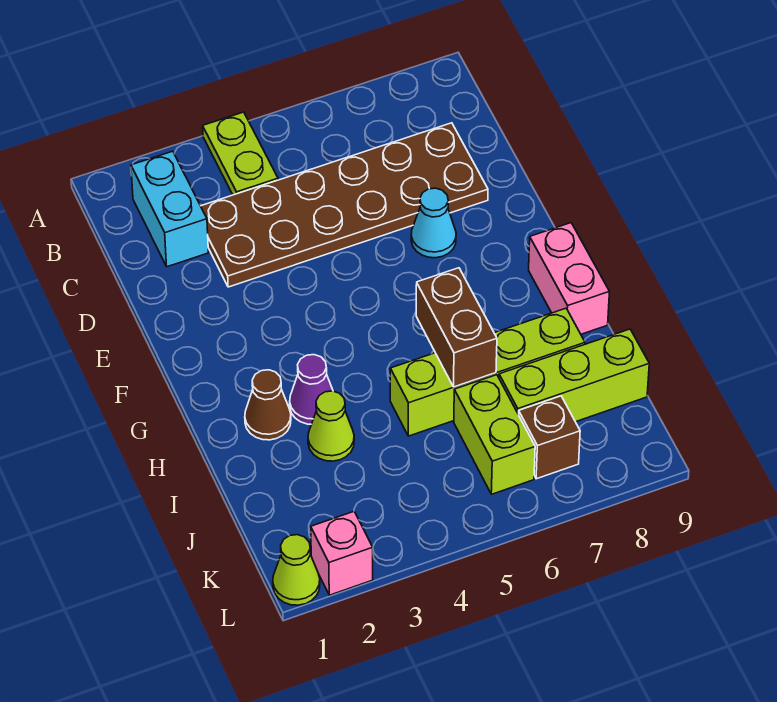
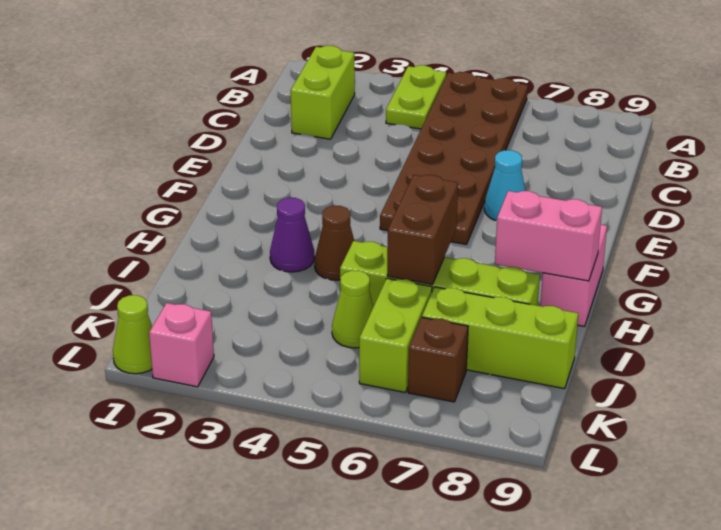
cyan brick B2:C2 level 1 -> lime brick B2:C2 level 1
brown plate C3:D8 level 1 -> brown plate A5:F6 level 1
brown cone H2 level 1 -> brown cone H4 level 1
none -> pink brick H8:H9 level 2
lime cone I3 level 1 -> lime cone J5 level 1

